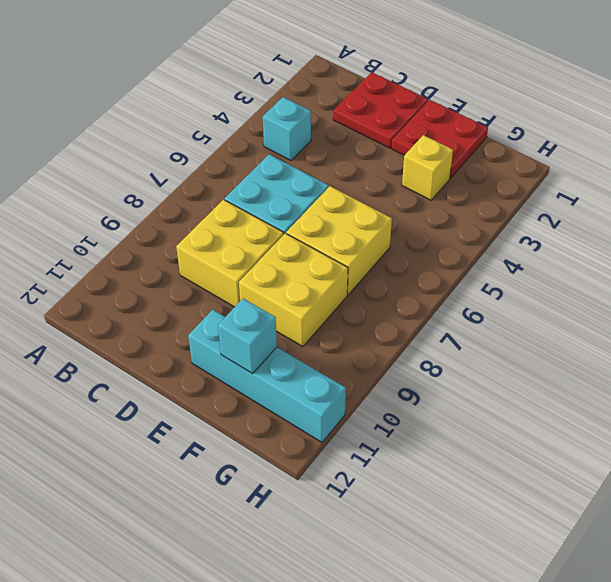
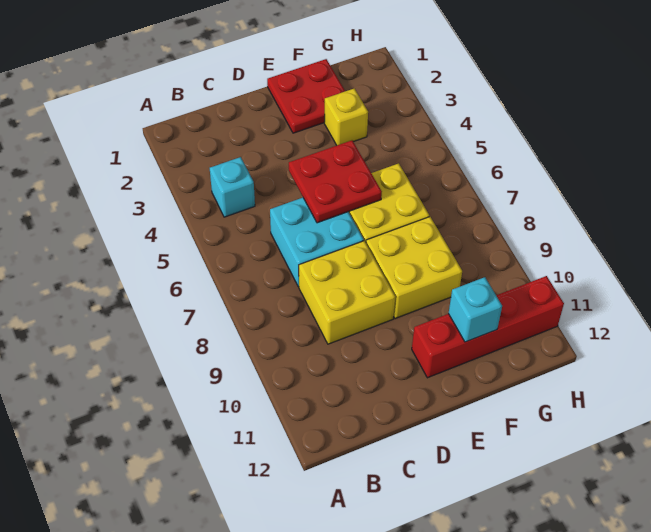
red plate C1:D2 level 1 -> red plate D5:E6 level 2
cyan brick E11:H11 level 1 -> red brick E11:H11 level 1

